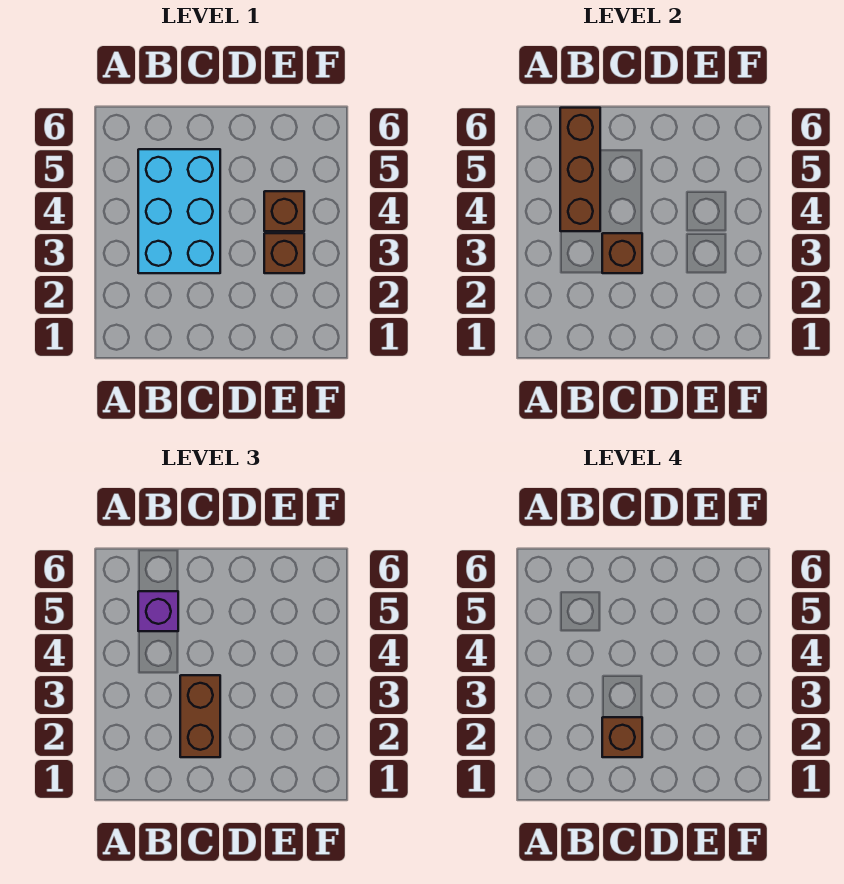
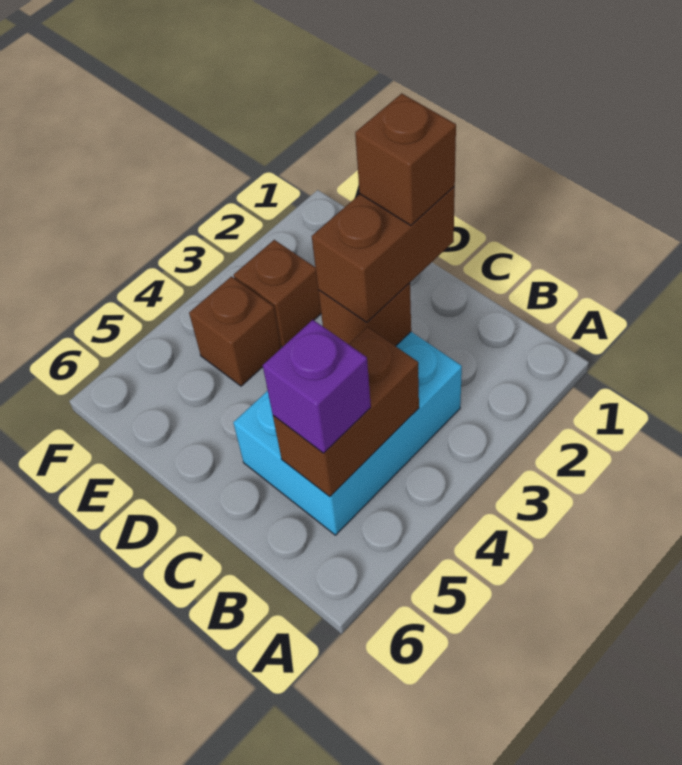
brown brick B4:B6 level 2 -> brown brick B4:B5 level 2

